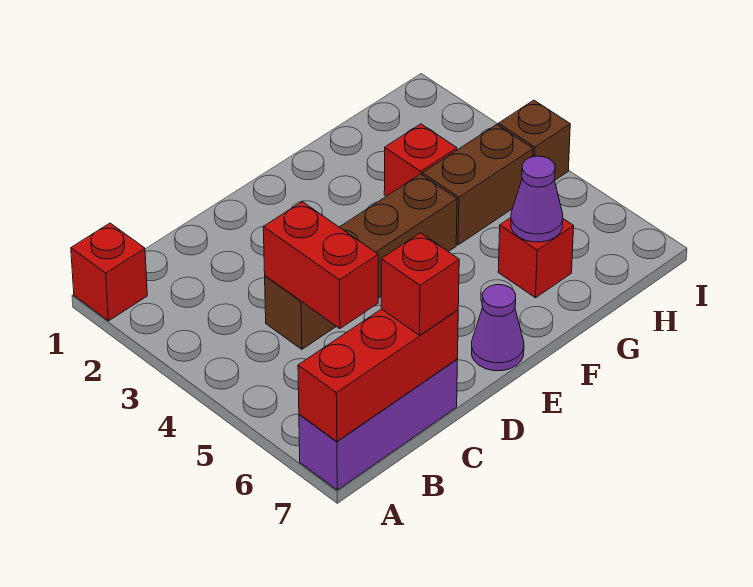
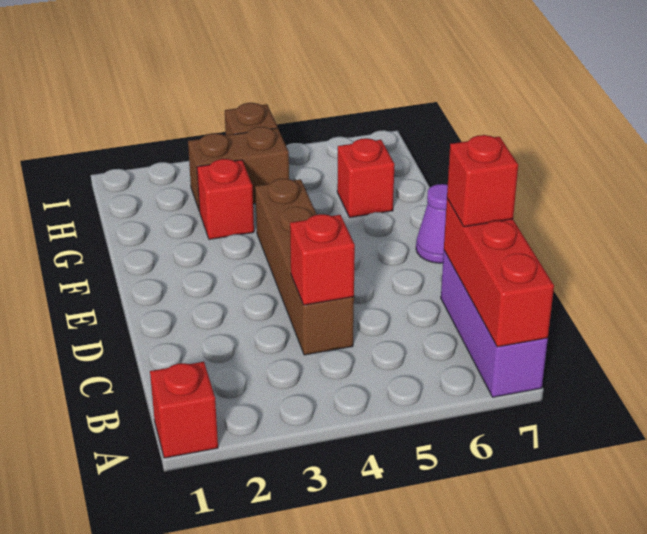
red brick C4:C5 level 2 -> red brick C4 level 2
brown brick G4:H4 level 1 -> brown brick H3:H4 level 1
purple cone G6 level 2 -> none

